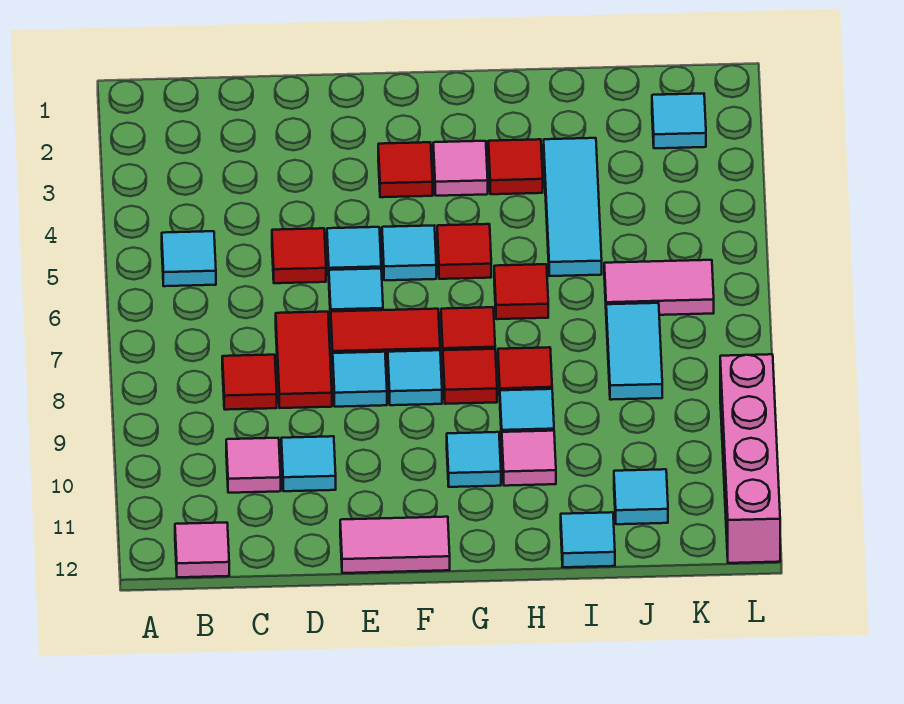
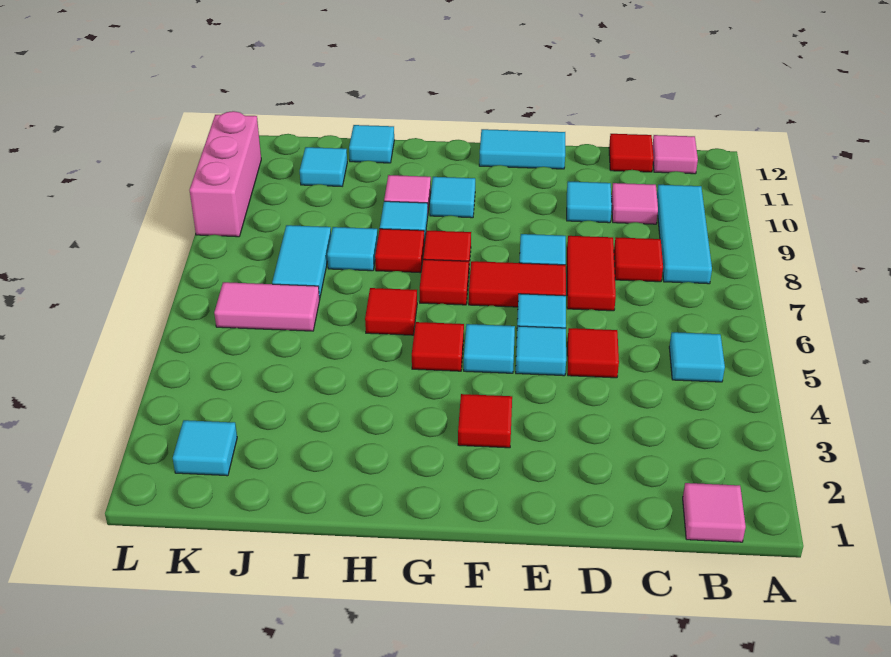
pink tile E12:F12 level 1 -> cyan tile E12:F12 level 1
cyan tile F8 level 1 -> cyan tile I8 level 1
pink tile G3 level 1 -> pink tile B1 level 1
red tile H3 level 1 -> red tile C12 level 1
cyan tile I3:I5 level 1 -> cyan tile B8:B10 level 1
pink brick L9:L12 level 1 -> pink brick L9:L11 level 1

